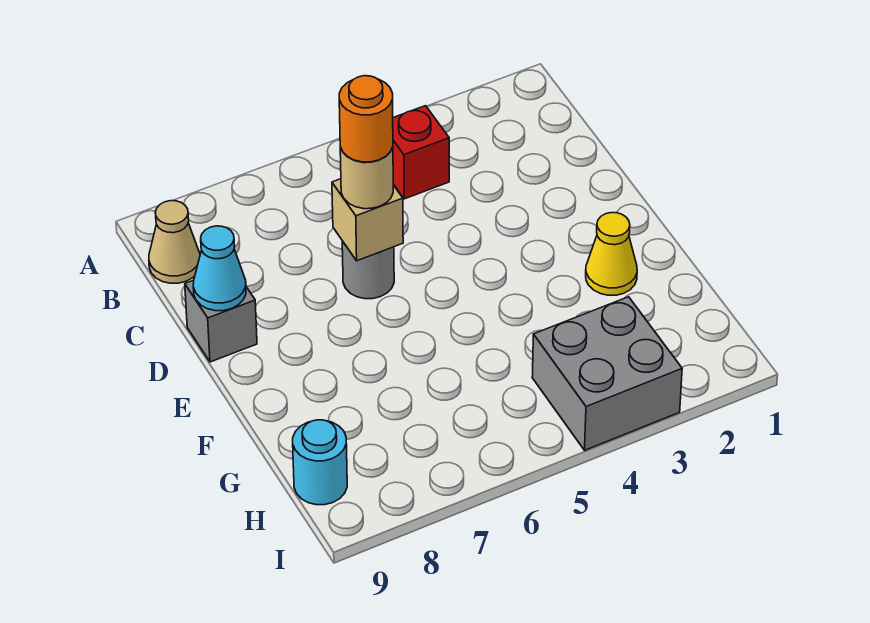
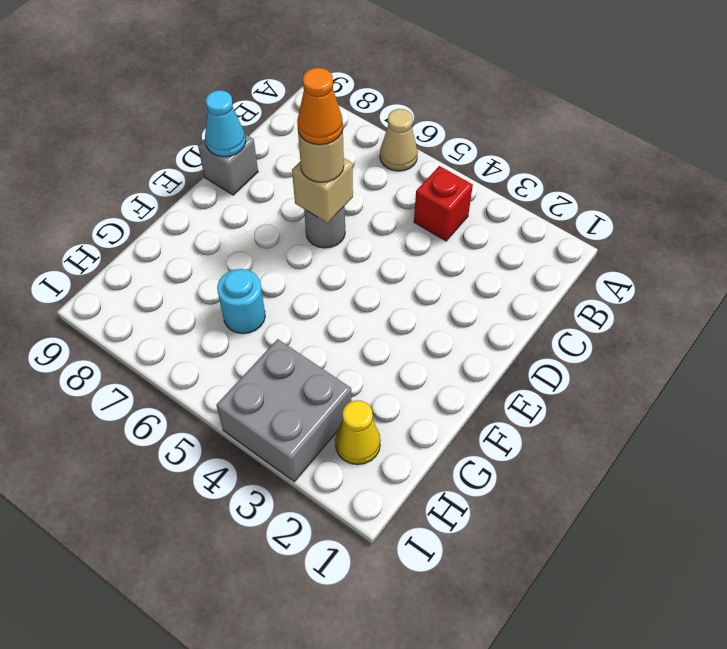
tan cone B9 level 1 -> tan cone A6 level 1
orange round brick D6 level 4 -> orange cone D6 level 4
yellow cone F2 level 1 -> yellow cone H2 level 1
cyan round brick H9 level 1 -> cyan round brick G6 level 1

